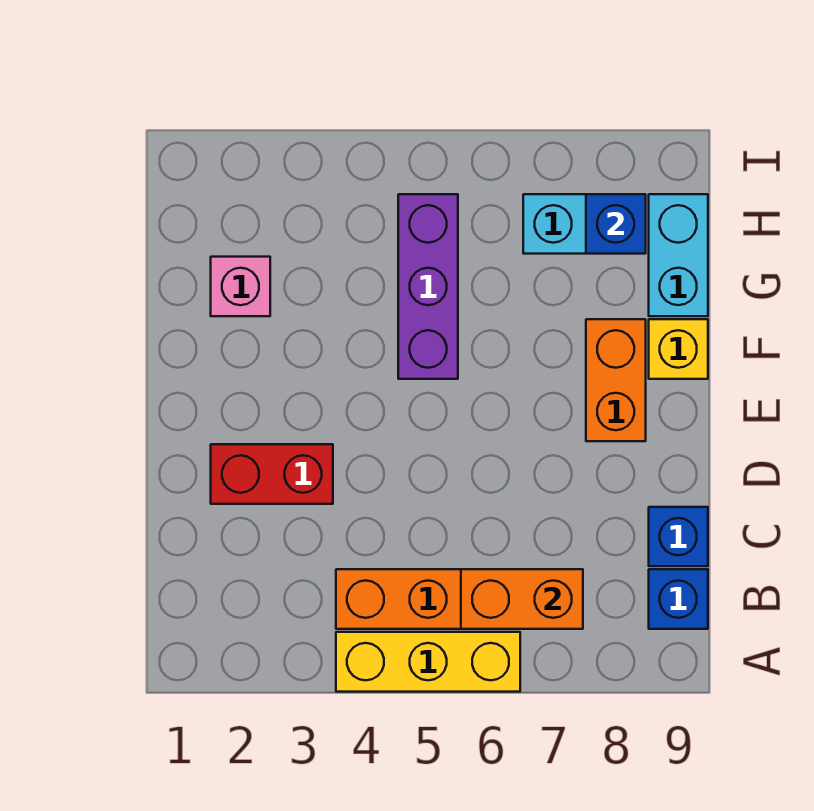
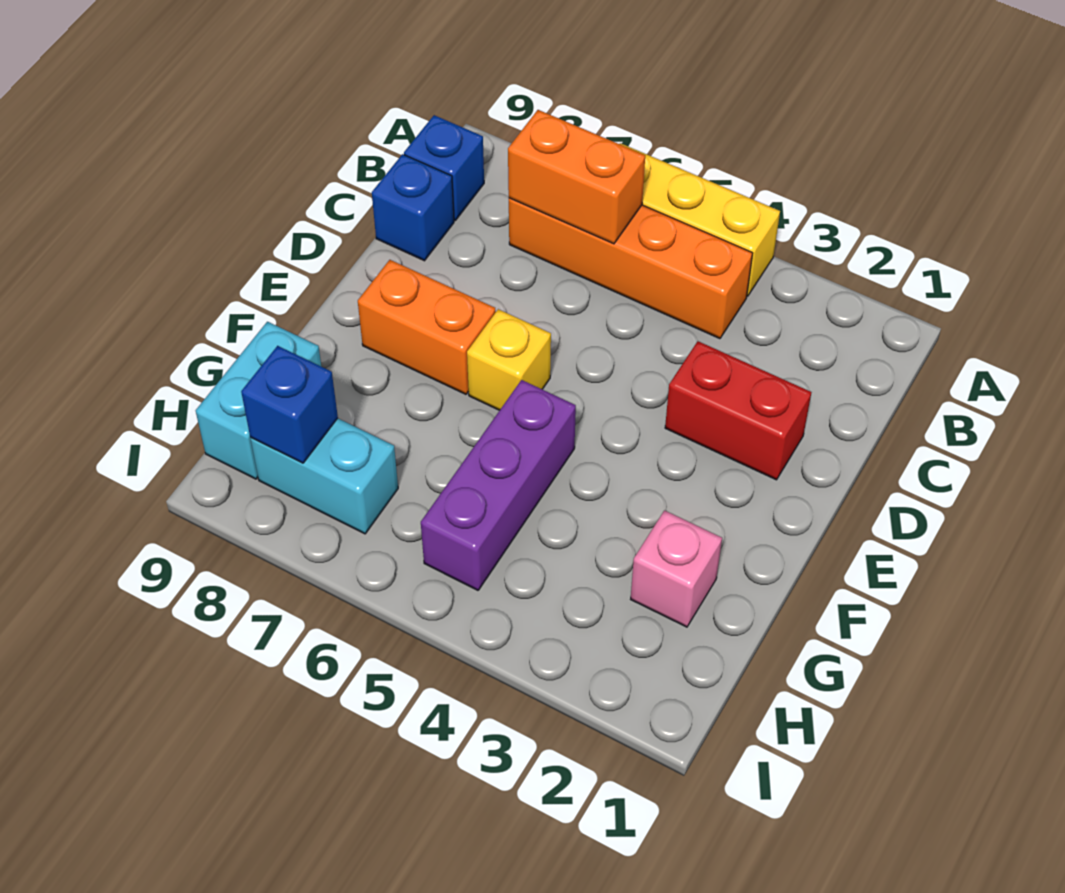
orange brick E8:F8 level 1 -> orange brick E7:E8 level 1
yellow brick F9 level 1 -> yellow brick E6 level 1

